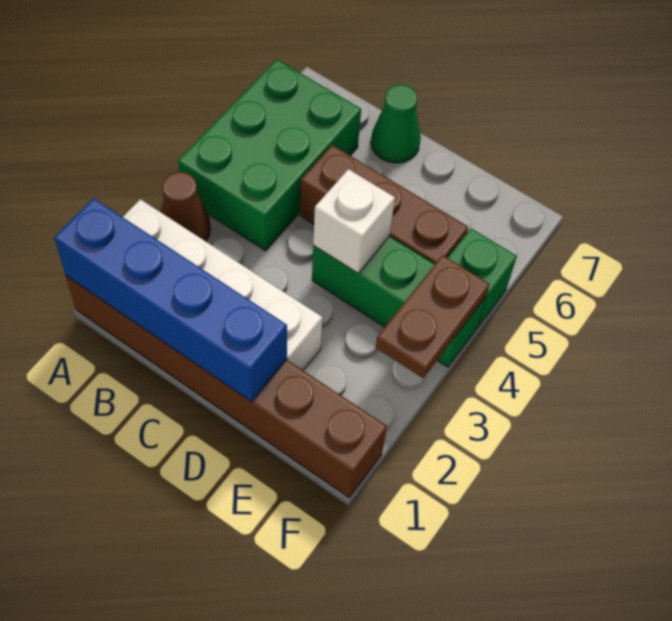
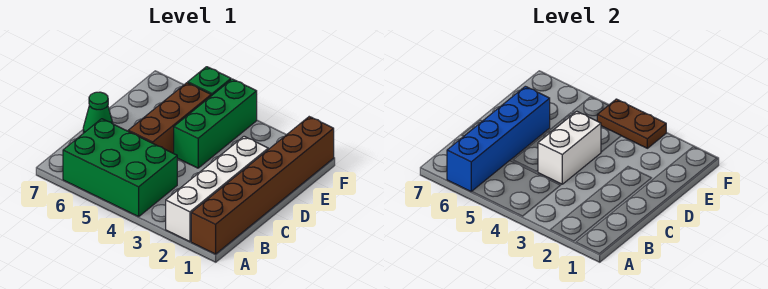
blue brick A1:D1 level 2 -> blue brick A6:D6 level 2
brown cone A3 level 1 -> none
white brick D4 level 2 -> white brick C4:D4 level 2

